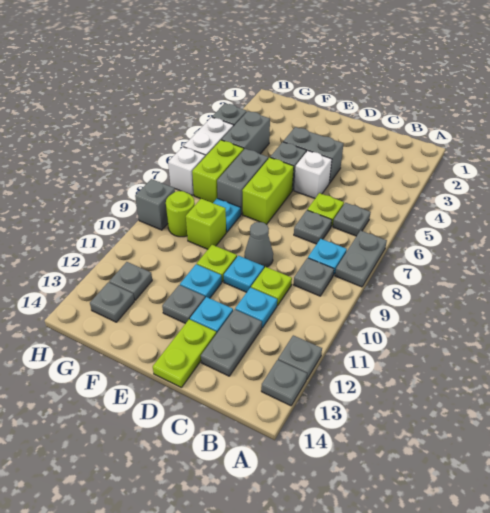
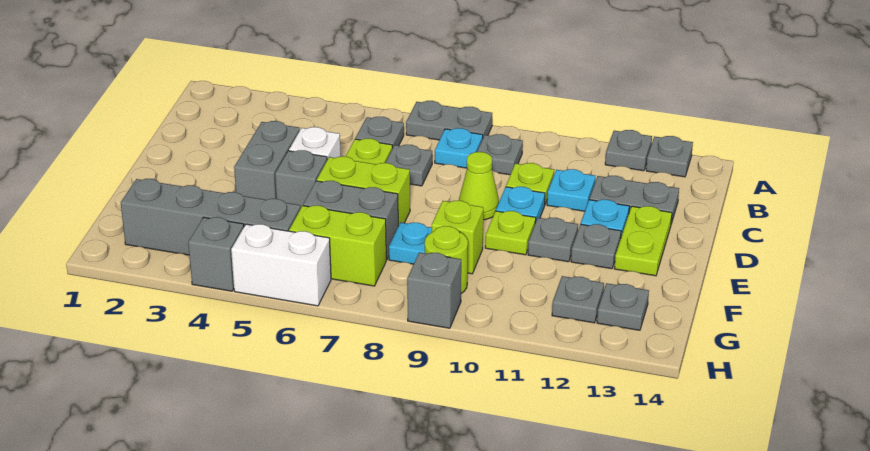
grey cone D9 level 1 -> lime cone D9 level 1
lime plate D13:D14 level 1 -> lime plate D13:E13 level 1
cyan plate E11 level 1 -> grey plate E11 level 1
grey brick G4:G5 level 1 -> grey brick G2:G5 level 1
white brick H7 level 1 -> none

